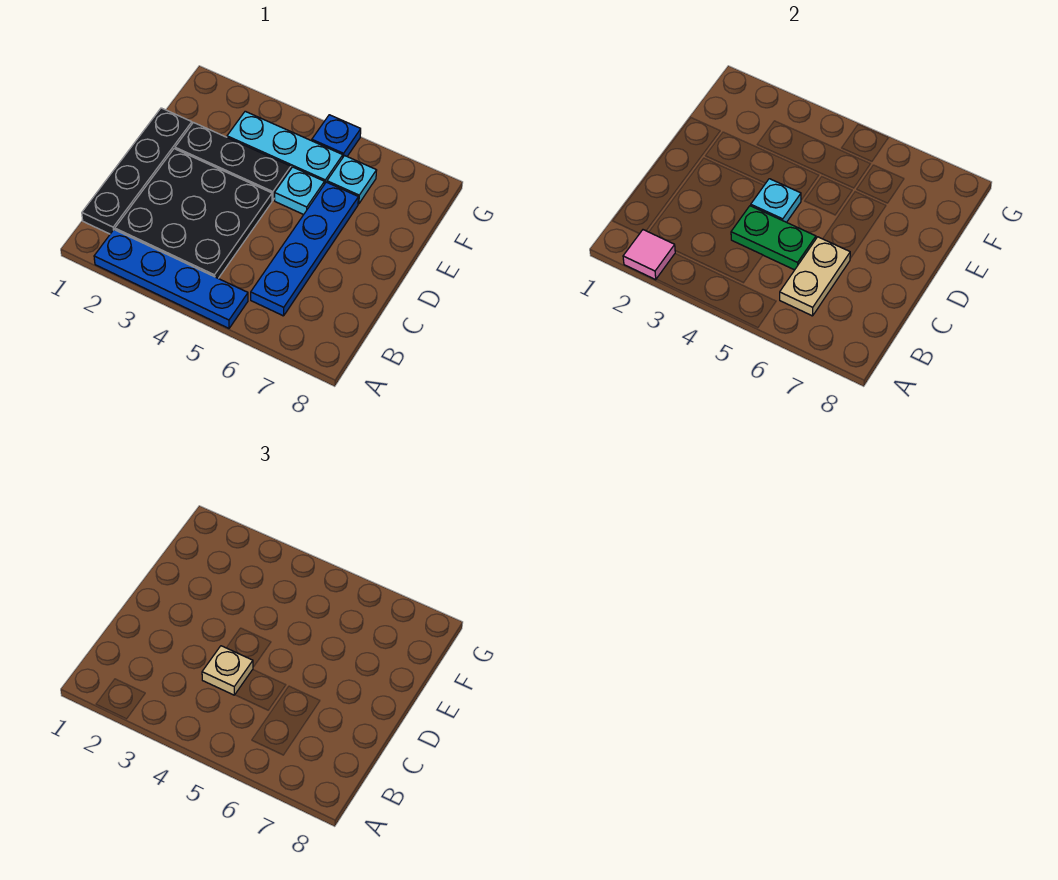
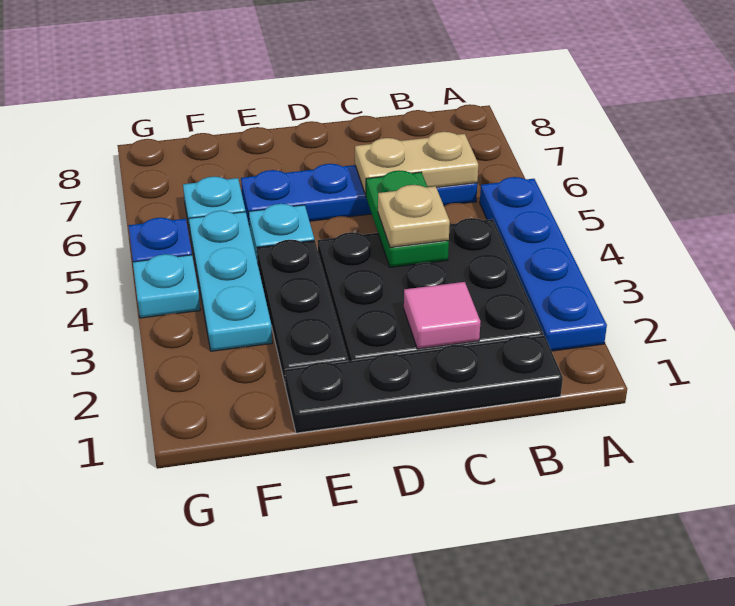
pink tile A2 level 2 -> pink tile C2 level 2
cyan plate D4 level 2 -> cyan plate G4 level 1

